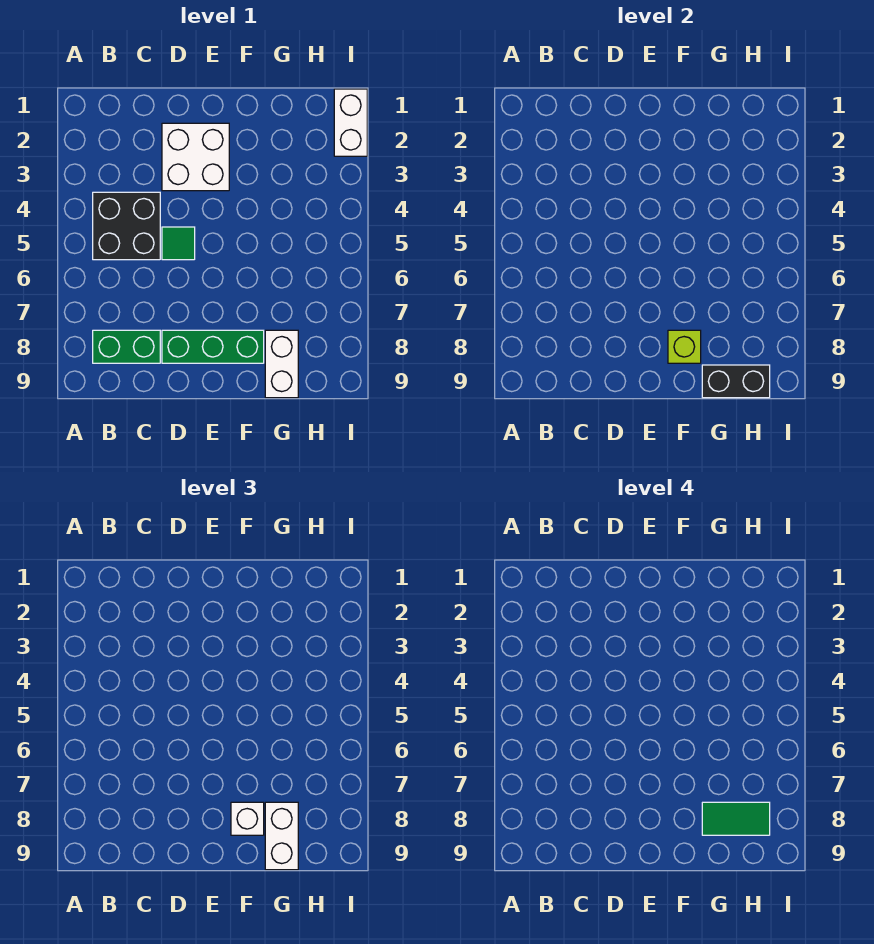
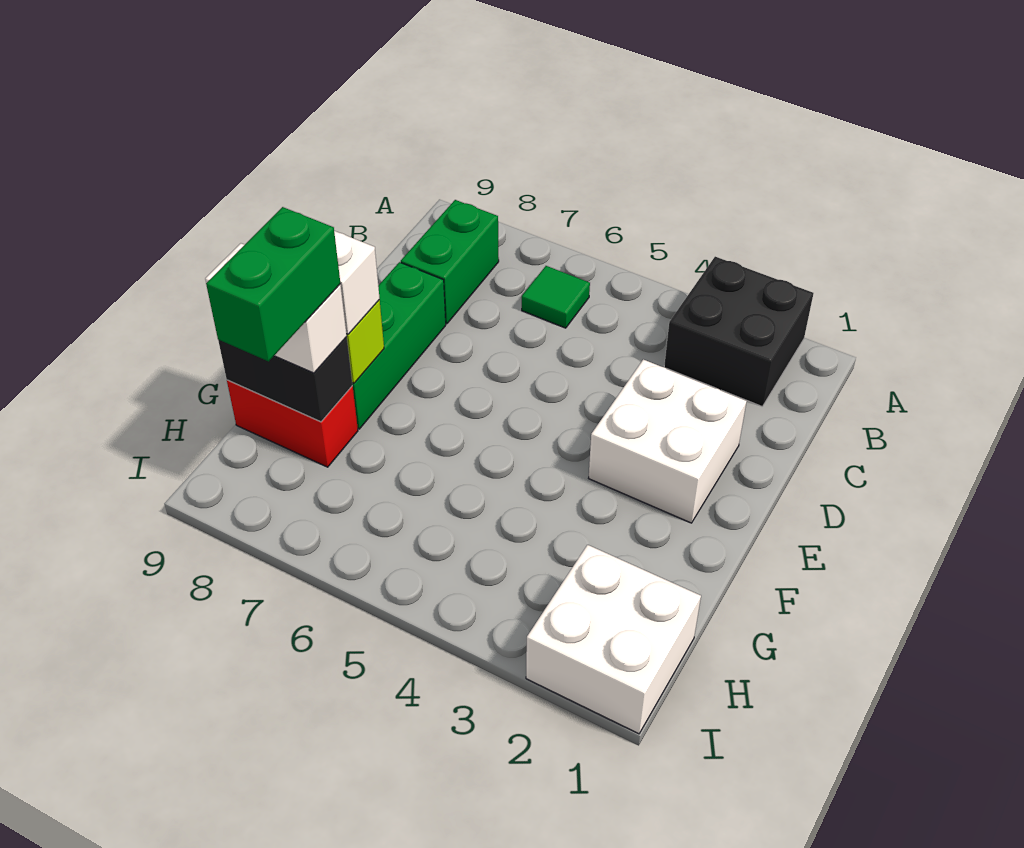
black brick B4:C5 level 1 -> black brick A2:B3 level 1
green tile D5 level 1 -> green tile B6 level 1
white brick G8:G9 level 1 -> red brick G8:G9 level 1
green tile G8:H8 level 4 -> green brick G8:H8 level 4
black brick G9:H9 level 2 -> black brick G8:G9 level 2
white brick I1:I2 level 1 -> white brick H1:I2 level 1

